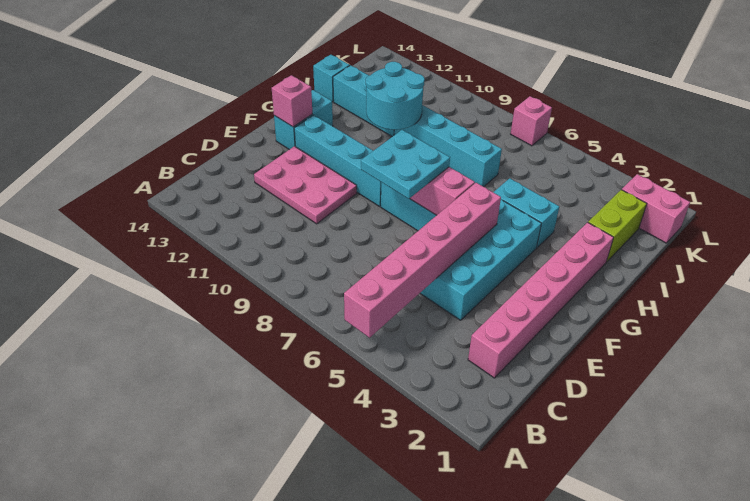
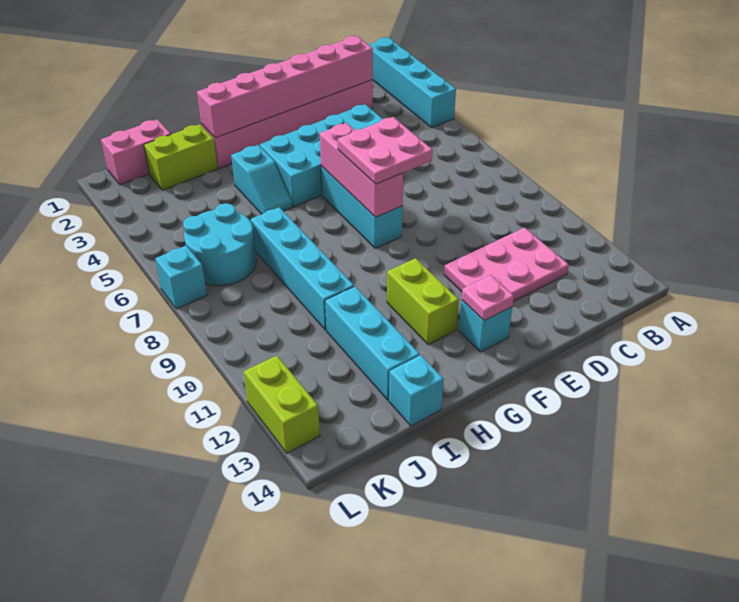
pink brick A5:F5 level 2 -> pink brick C2:H2 level 2
pink plate D10:E12 level 1 -> pink plate C11:E12 level 1
cyan plate E7:F8 level 3 -> pink plate E7:F8 level 3
cyan brick F9:F12 level 1 -> cyan brick A1:A4 level 1
cyan brick F13:G13 level 1 -> cyan brick F13 level 1
pink brick F13 level 2 -> pink plate F13 level 2
none -> lime brick G11:G12 level 1
cyan brick H4:H5 level 1 -> cyan slope H4:H5 level 1 top 4
cyan round brick H10:I11 level 2 -> cyan round brick J6:K7 level 1
pink brick K1:K2 level 1 -> pink brick J1:K1 level 1
pink brick L7 level 1 -> cyan brick L7 level 1
none -> lime brick L12:L13 level 1

